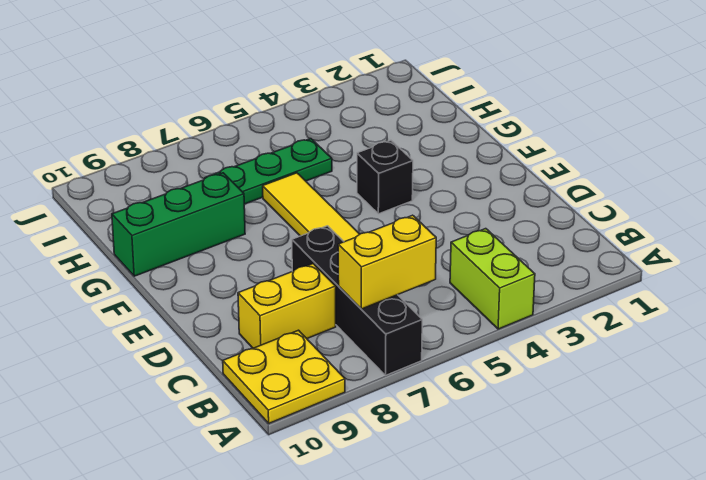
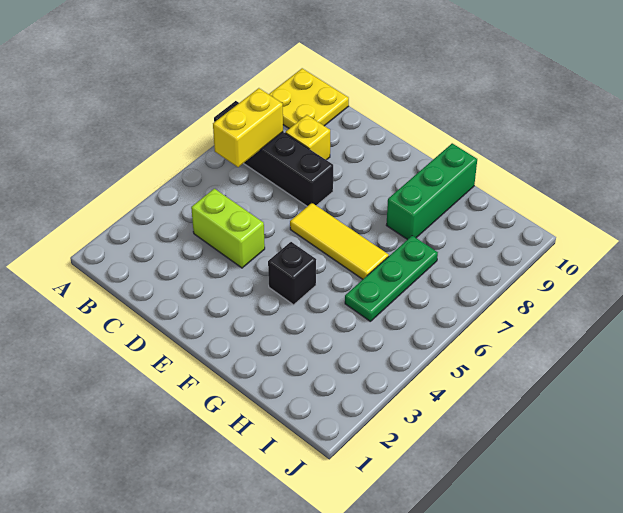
lime brick A4:B4 level 1 -> lime brick C4:D4 level 1
yellow brick C8:C9 level 1 -> yellow brick C8 level 1

